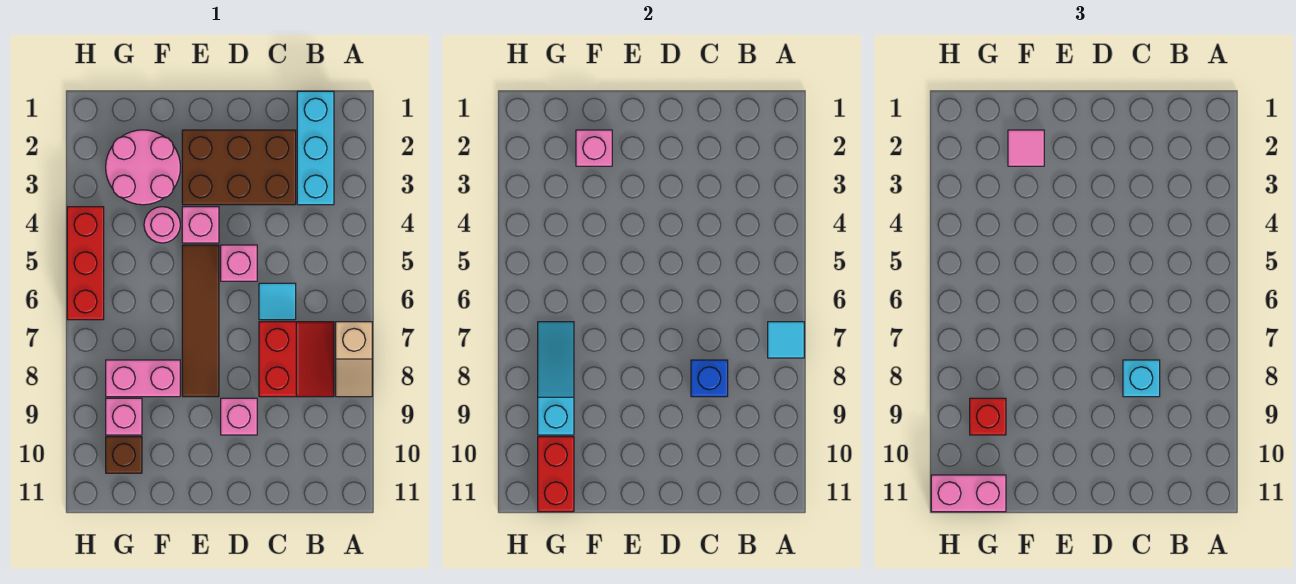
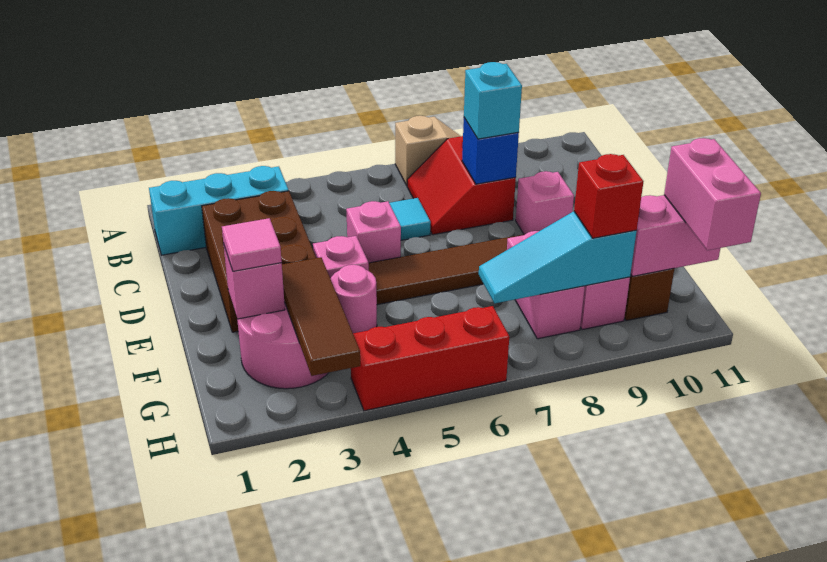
cyan tile A7 level 2 -> none
red slope B7:C8 level 1 top C -> red slope B7:C8 level 1 top 8
none -> brown tile F3:H3 level 2
red brick G10:G11 level 2 -> pink brick G10:G11 level 2

